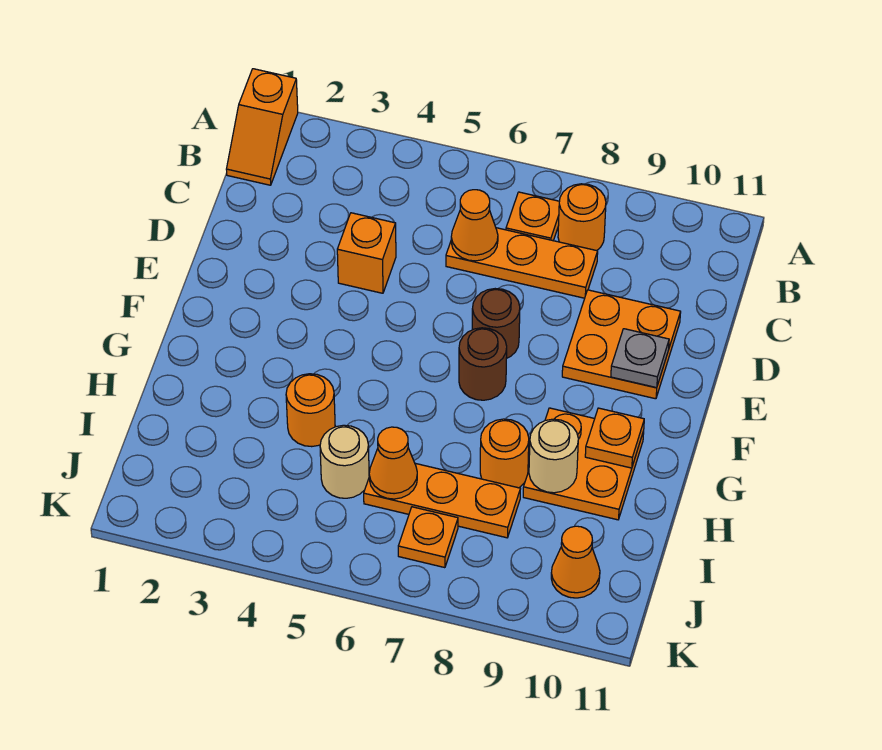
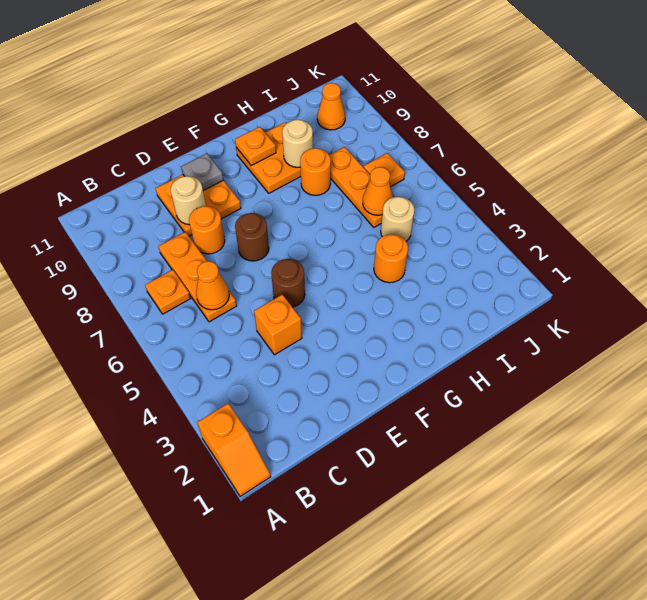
orange slope A1:B1 level 1 top A -> orange slope A1:A2 level 1 top 2
orange round brick B8 level 1 -> orange round brick D8 level 1
none -> tan round brick D9 level 2
brown round brick F7 level 1 -> brown round brick E5 level 1

